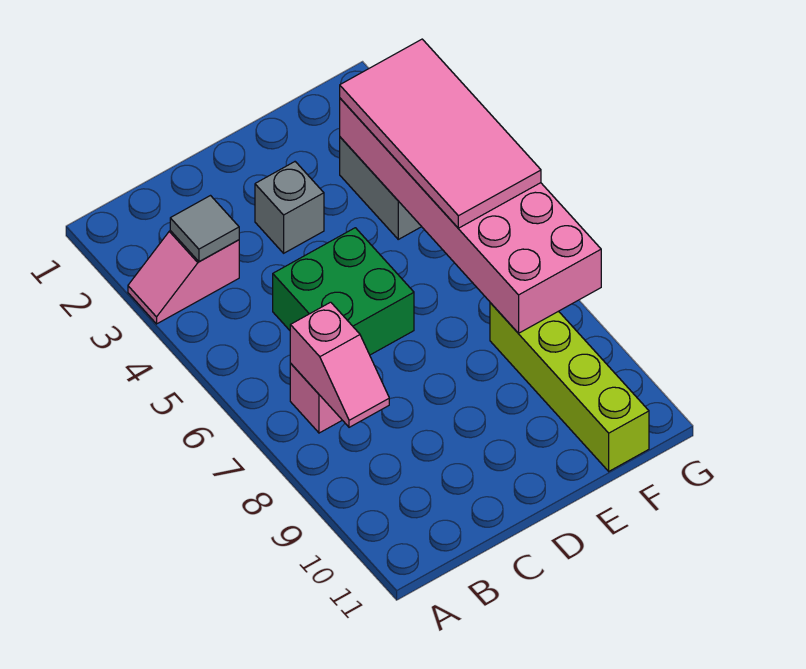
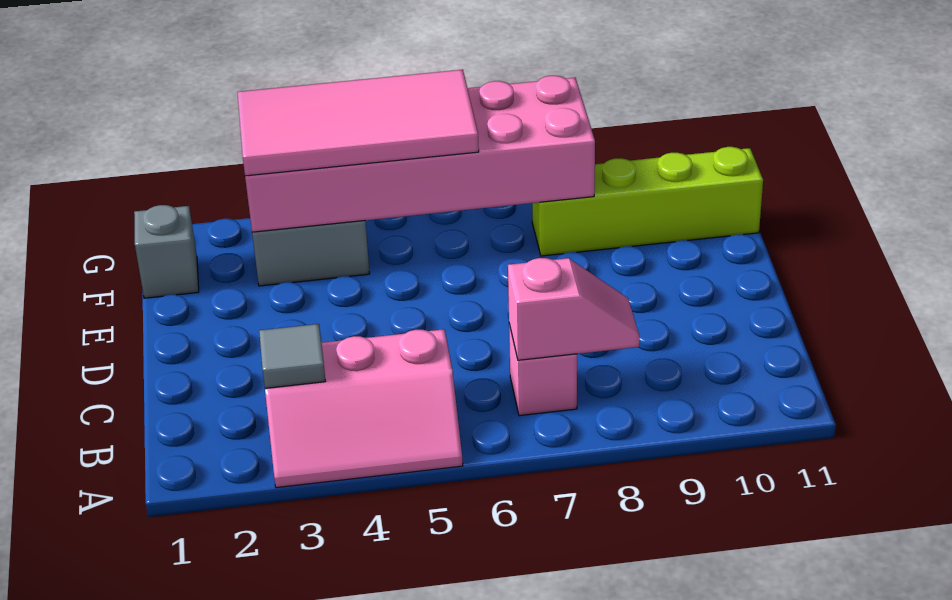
pink slope A3:B3 level 1 top B -> pink slope A3:B5 level 1 top B
green brick C5:D6 level 1 -> none
grey brick D3 level 1 -> grey brick F1 level 1

